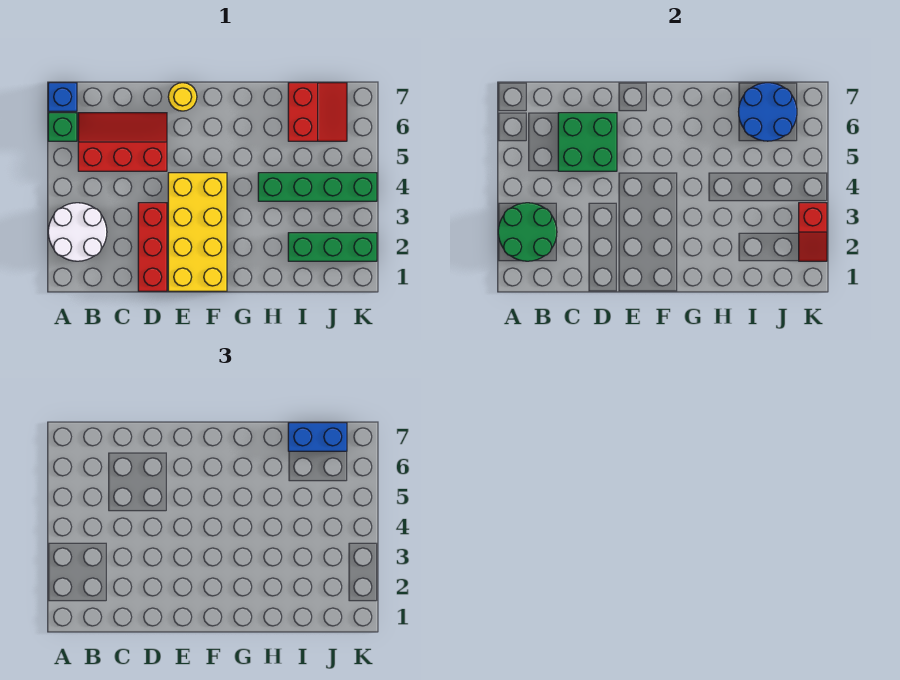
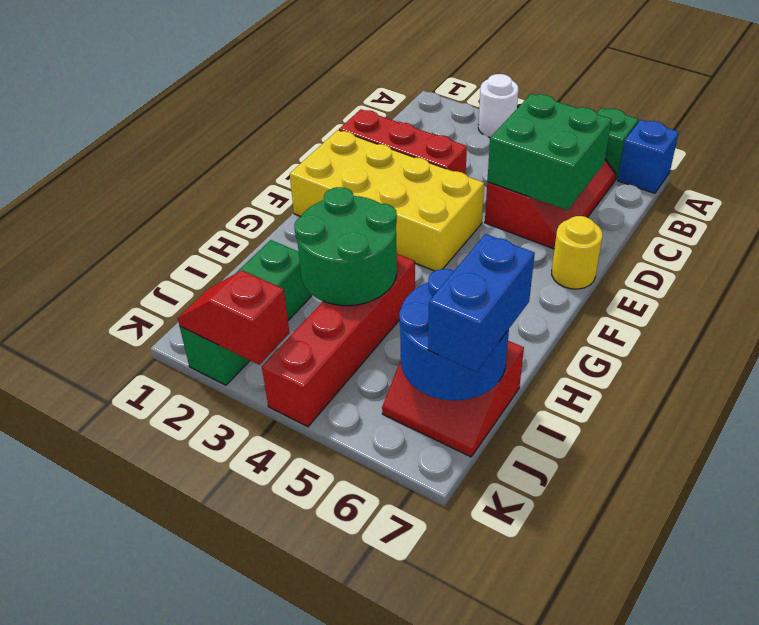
white round brick A2:B3 level 1 -> white round brick A3 level 1
green round brick A2:B3 level 2 -> green round brick H3:I4 level 2
green brick H4:K4 level 1 -> red brick H4:K4 level 1

